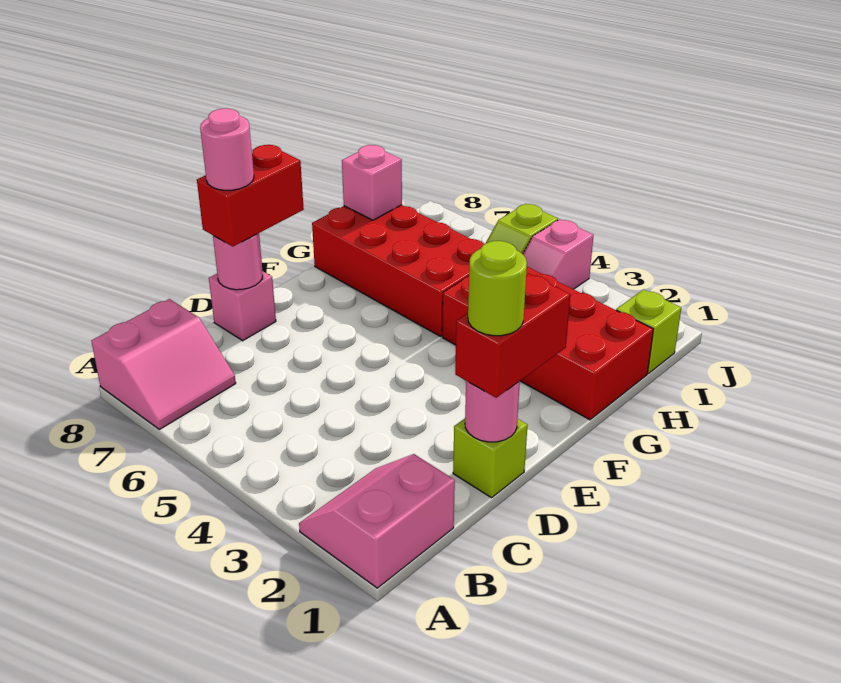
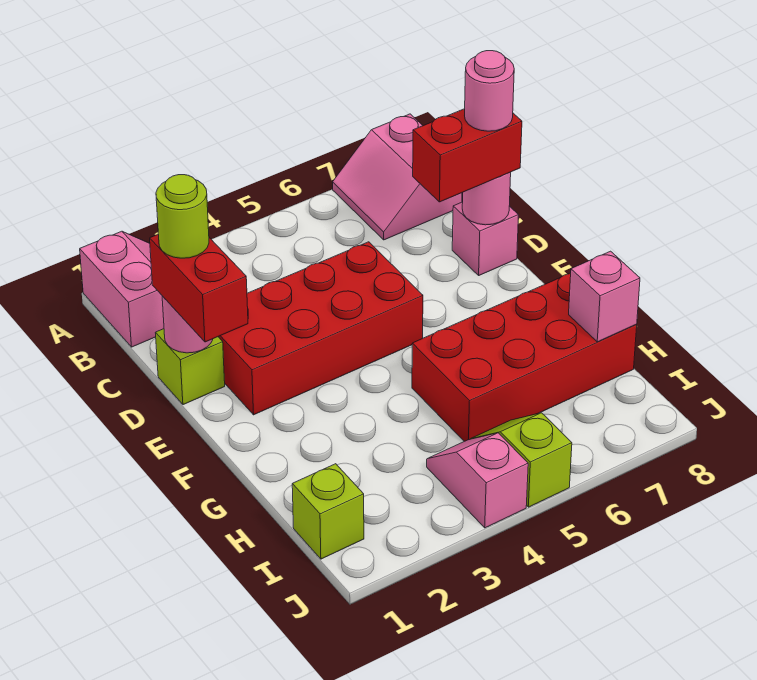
red brick D8:E8 level 3 -> red brick D7:D8 level 3
red brick G1:H4 level 1 -> red brick D2:E5 level 1

